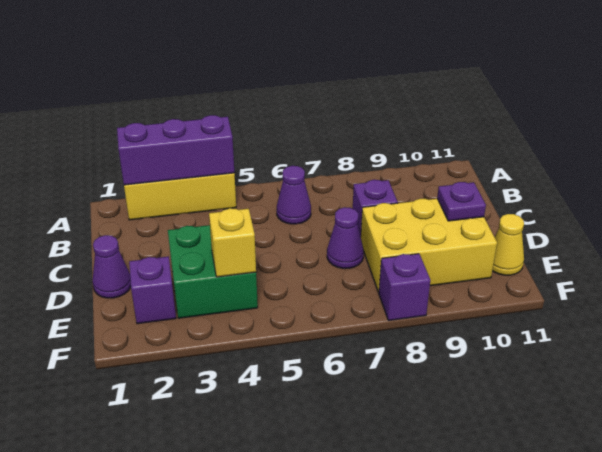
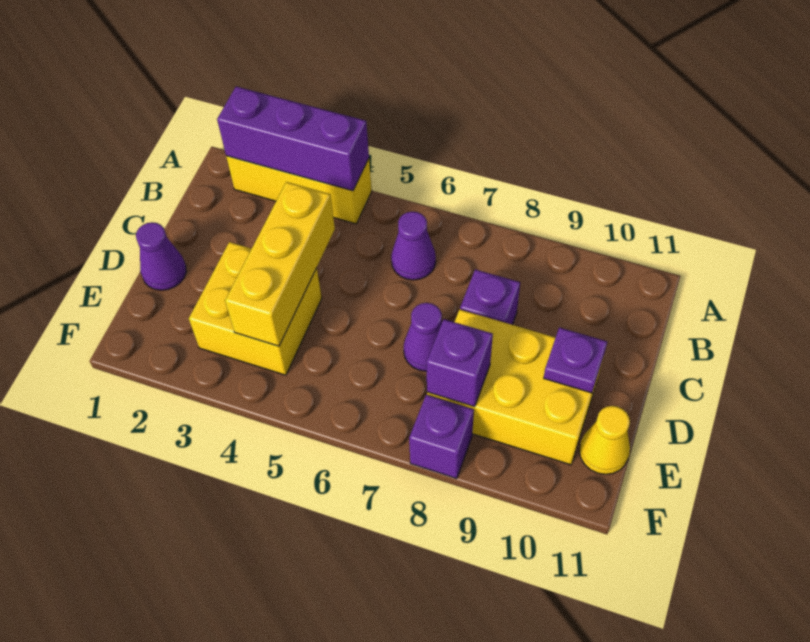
green brick D3:E4 level 1 -> yellow brick D3:E4 level 1
purple brick E2 level 1 -> purple brick E8 level 2
yellow brick E4 level 2 -> yellow brick C4:E4 level 2

